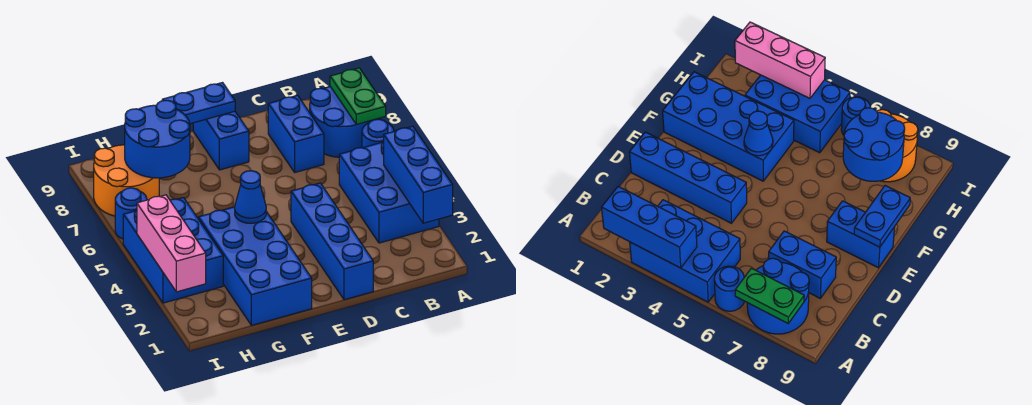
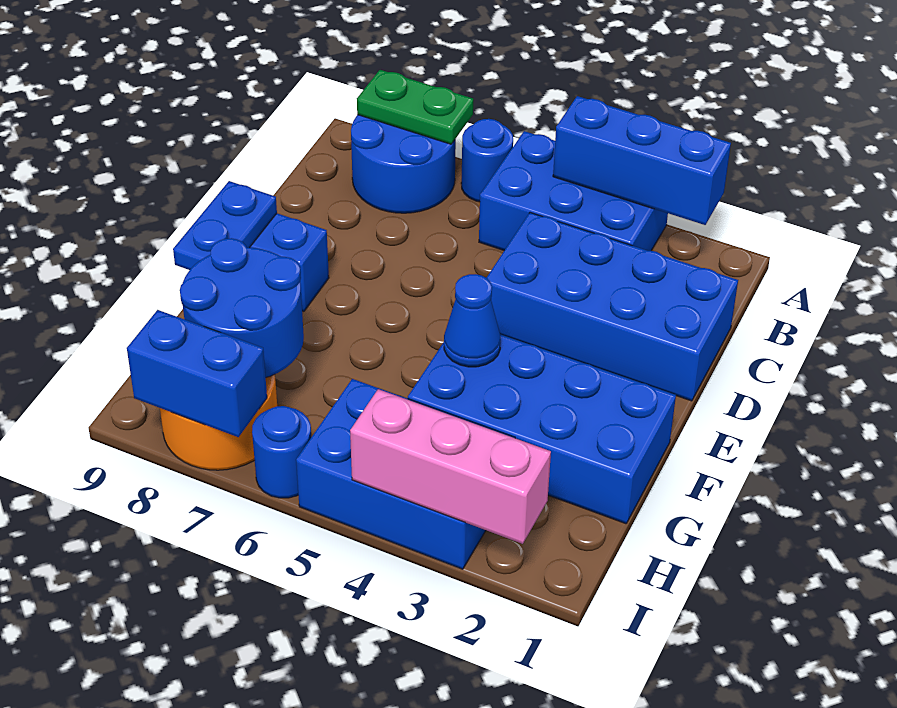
blue brick C7:C8 level 1 -> blue brick I7:I8 level 2
blue brick D1:D4 level 1 -> blue brick C1:D4 level 1

